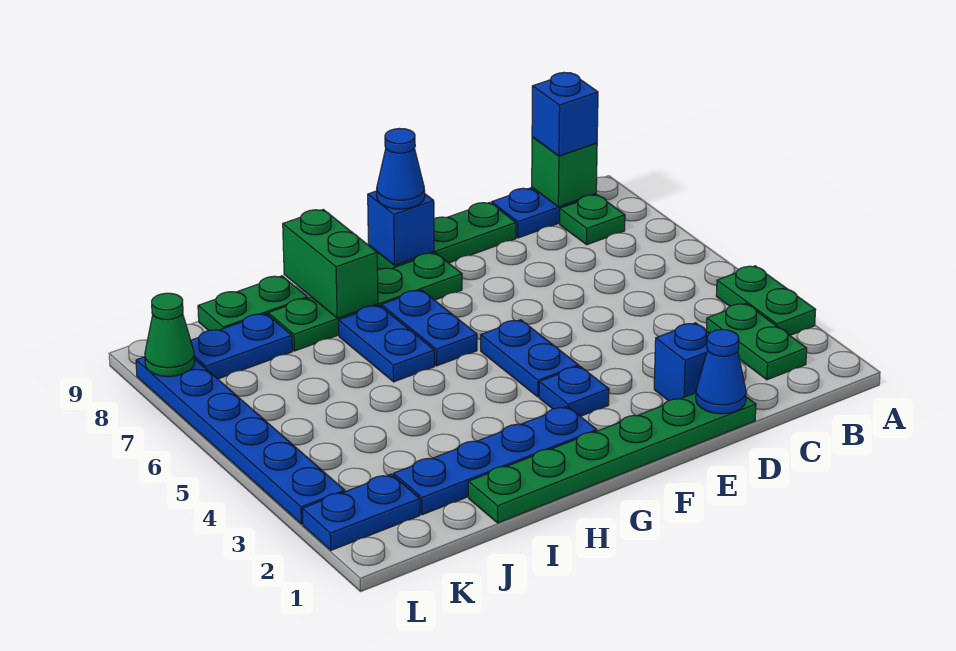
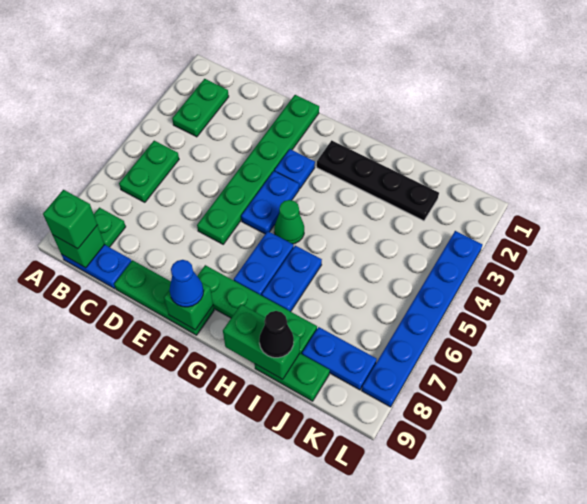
green plate A3:A4 level 1 -> green plate B5:B6 level 1
blue brick B9 level 3 -> green brick B9 level 3
green plate D1:I1 level 1 -> green plate E1:E6 level 1
blue cone D1 level 2 -> none
blue brick D2 level 1 -> none
blue brick F9 level 2 -> green brick F9 level 2
blue plate G2:J2 level 1 -> black plate G2:J2 level 1
green brick H8:H9 level 2 -> green brick H9:I9 level 2
none -> black cone I9 level 3
blue plate K2:L2 level 1 -> none
green cone L8 level 2 -> green cone G5 level 1

